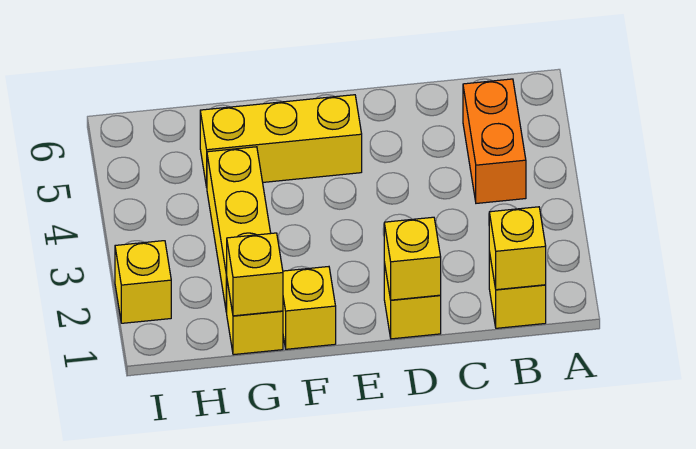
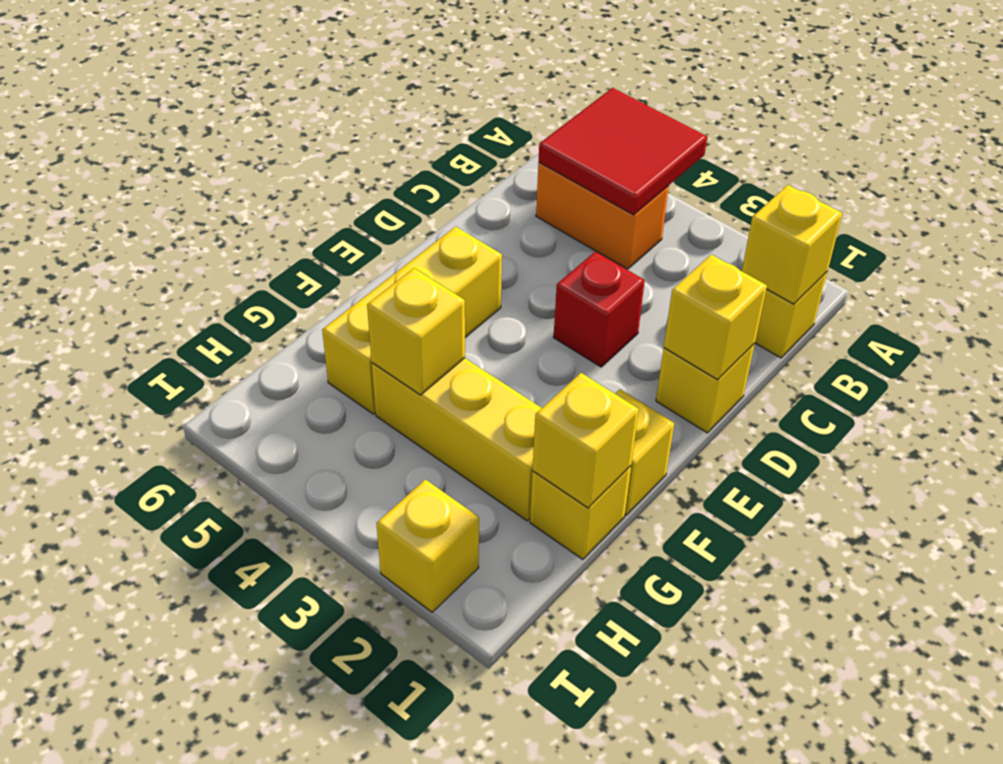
none -> red tile A4:B5 level 2
none -> red brick D3 level 1
none -> yellow brick G4 level 2

